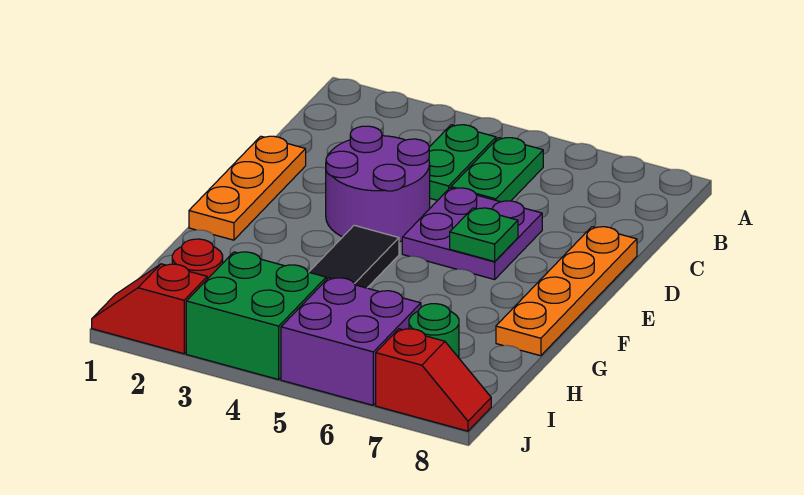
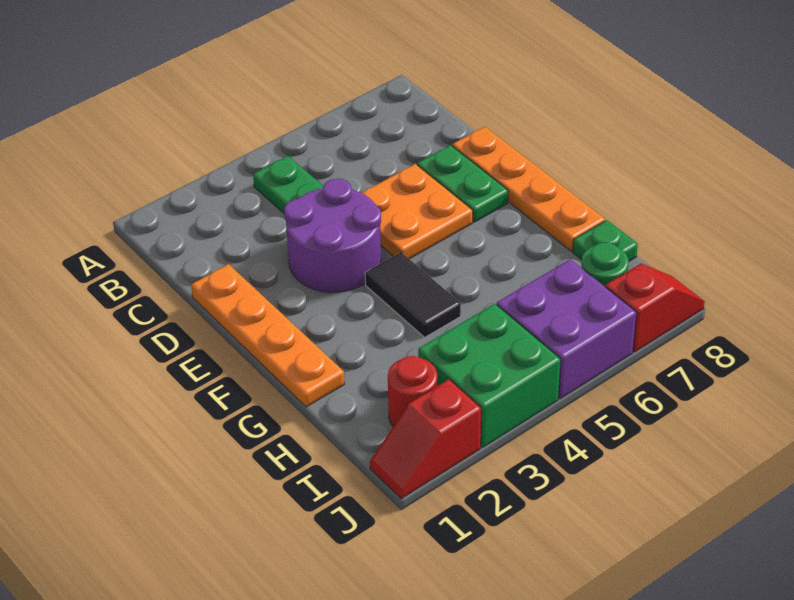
green plate B5:C5 level 1 -> green plate D7:E7 level 1
orange plate D1:F1 level 1 -> orange plate D1:G1 level 1
purple plate D5:E6 level 1 -> orange plate D5:E6 level 1
green plate E6 level 2 -> green plate H8 level 1

